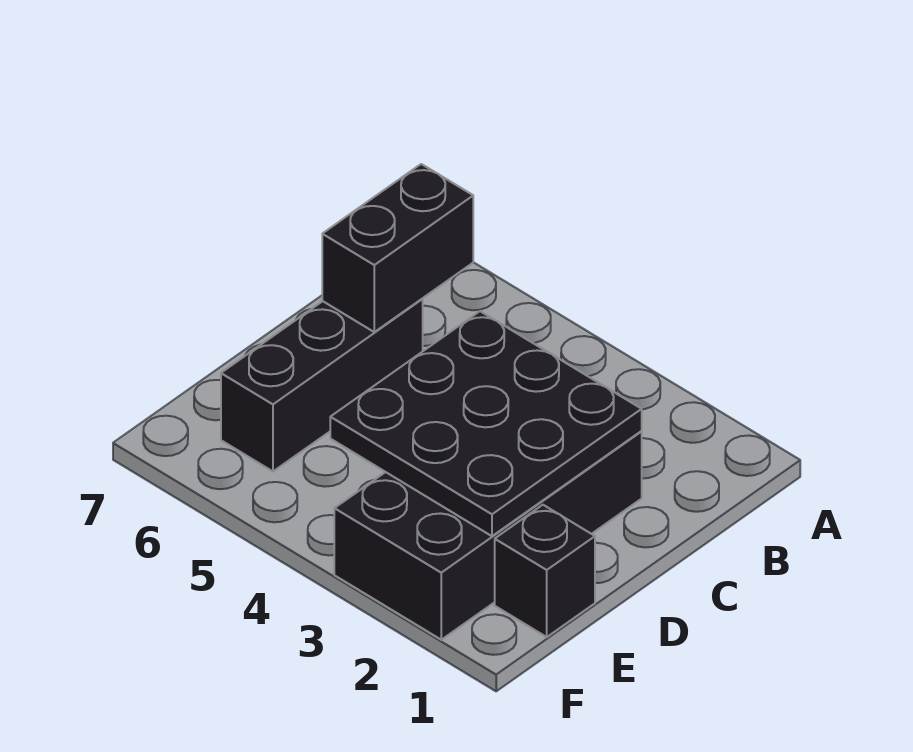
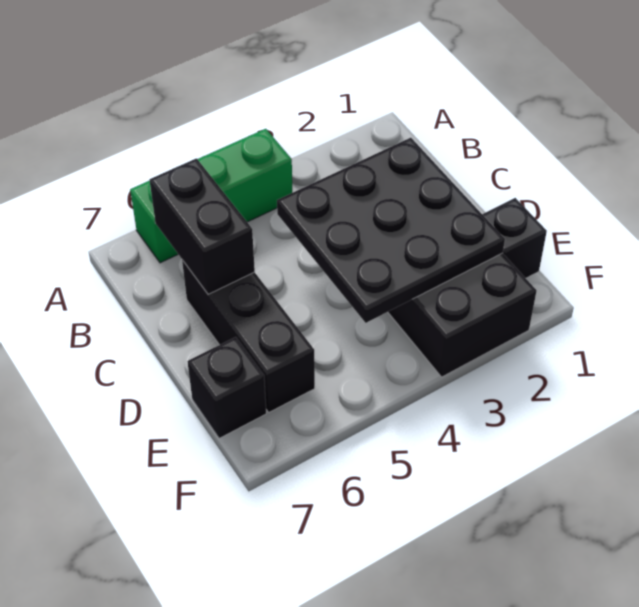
none -> green brick A4:A6 level 1
none -> black brick E7 level 1

